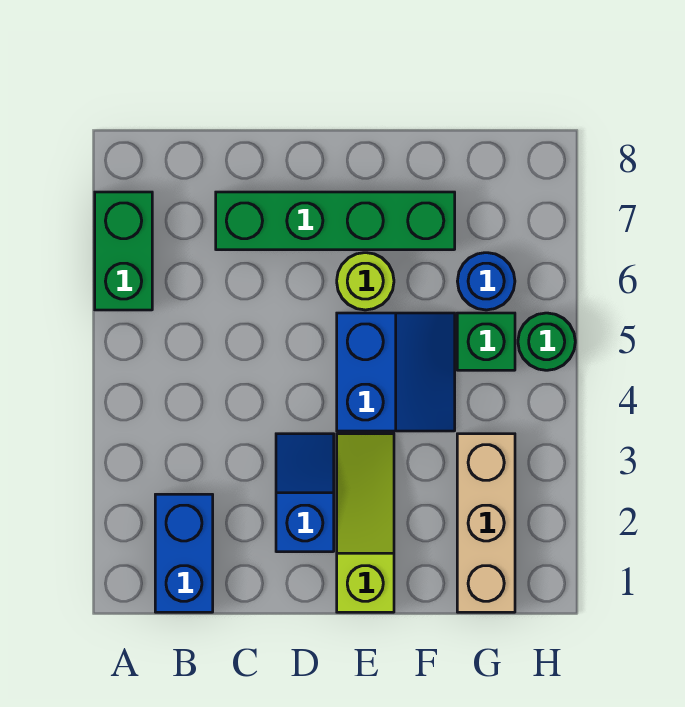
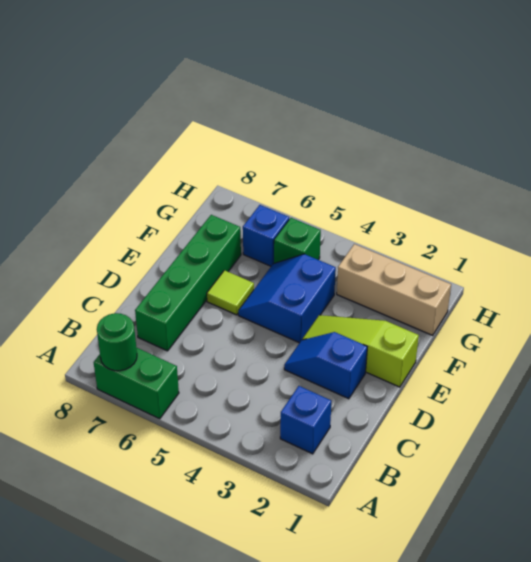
blue brick B1:B2 level 1 -> blue brick B2 level 1
blue slope E4:F5 level 1 top E -> blue slope E4:F5 level 1 top 4
lime round brick E6 level 1 -> lime tile E6 level 1
blue round brick G6 level 1 -> blue brick G6 level 1
green round brick H5 level 1 -> green round brick A7 level 2

